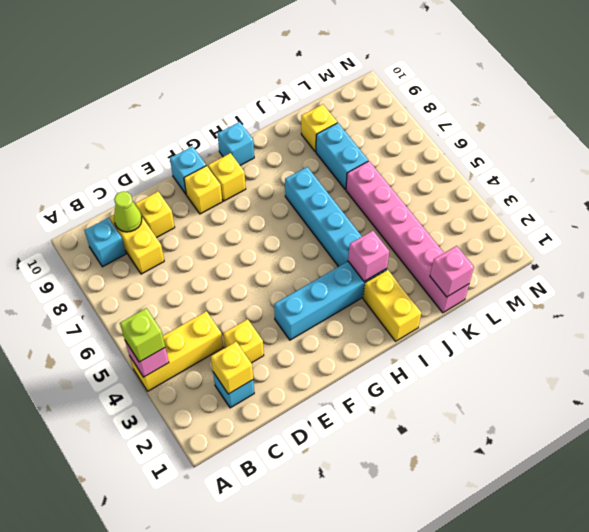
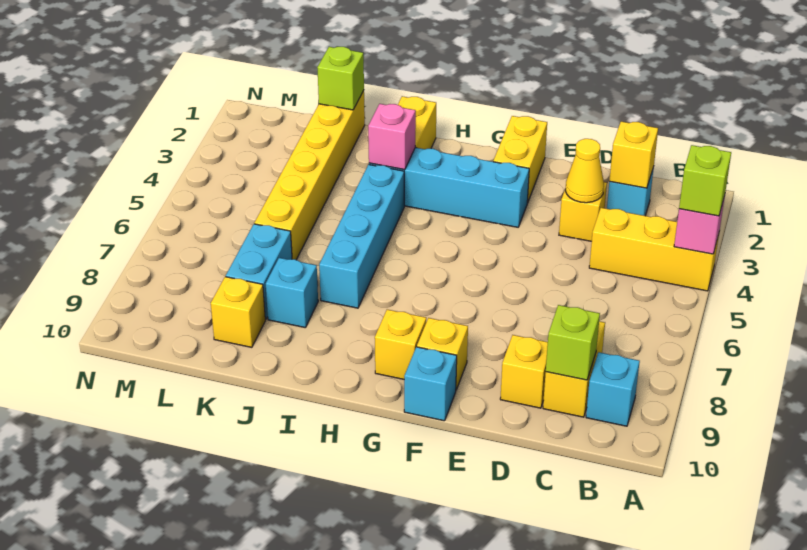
lime cone C9 level 2 -> lime brick C9 level 2
none -> yellow cone D3 level 2
none -> yellow brick F1:F2 level 1
cyan brick H10 level 1 -> cyan brick J8 level 1
pink brick K1:K6 level 1 -> yellow brick K1:K6 level 1
pink brick K1 level 2 -> lime brick K1 level 2

